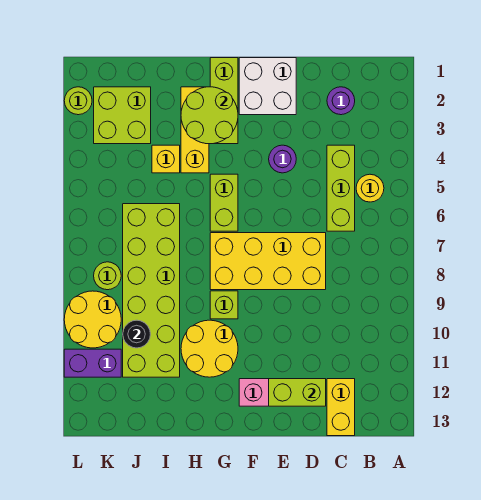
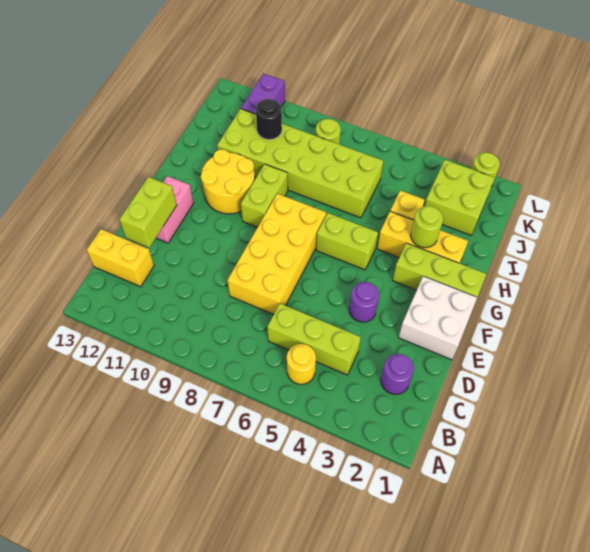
lime round brick G2:H3 level 2 -> lime round brick H3 level 2
lime brick G9 level 1 -> lime brick G9:H9 level 1
yellow round brick K9:L10 level 1 -> none

